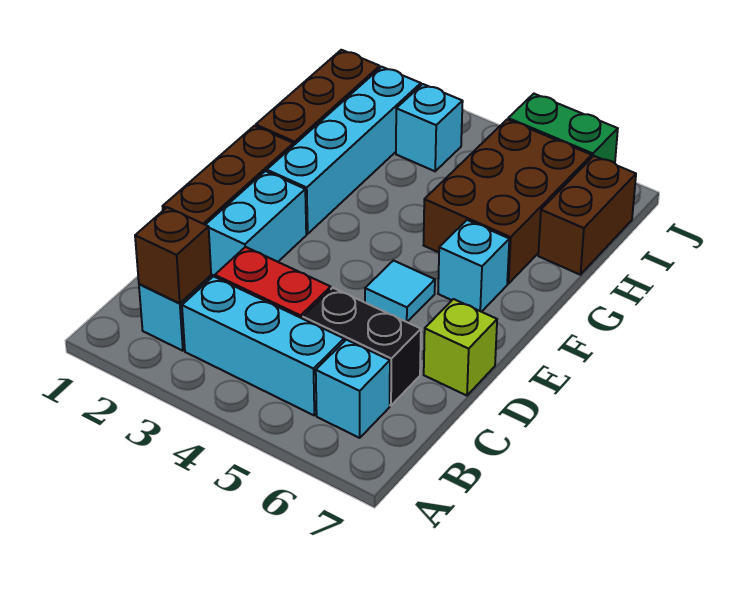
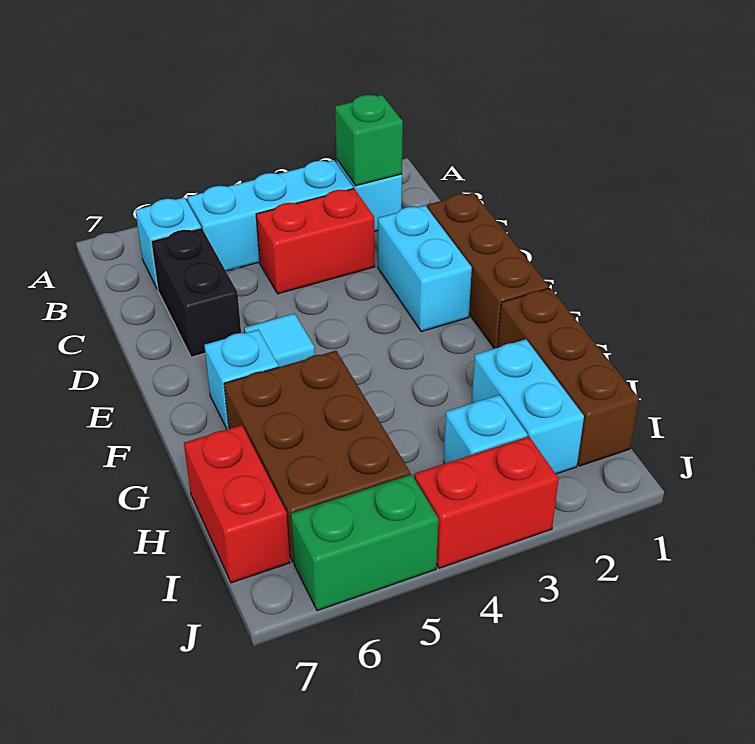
brown brick B2 level 2 -> green brick B2 level 2
black brick C5:C6 level 1 -> black brick C6:D6 level 1
lime brick D7 level 1 -> none
cyan brick F2:I2 level 1 -> cyan brick H2:I2 level 1
brown brick H7:I7 level 1 -> red brick H7:I7 level 1
none -> red brick J3:J4 level 1

